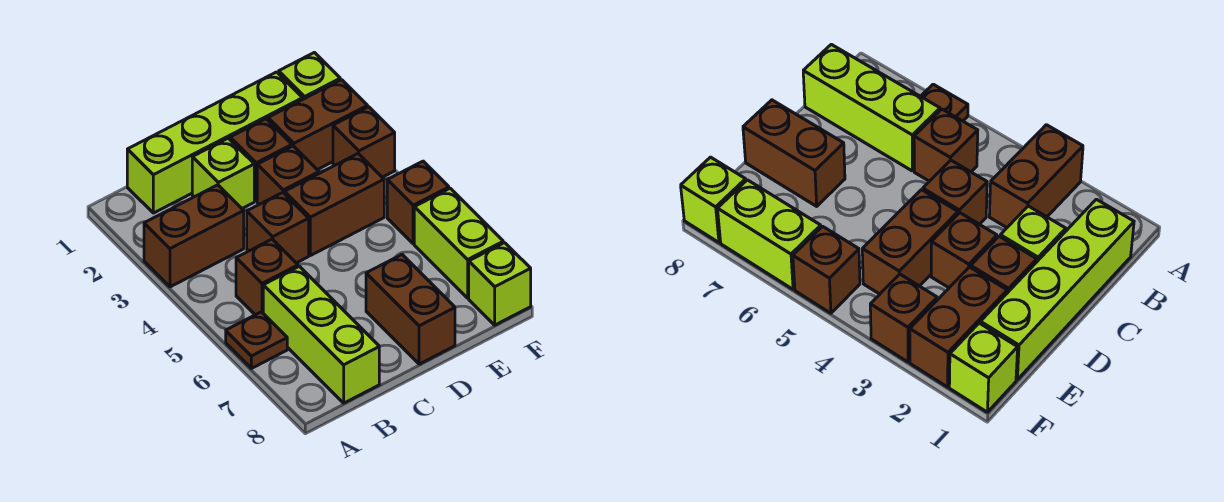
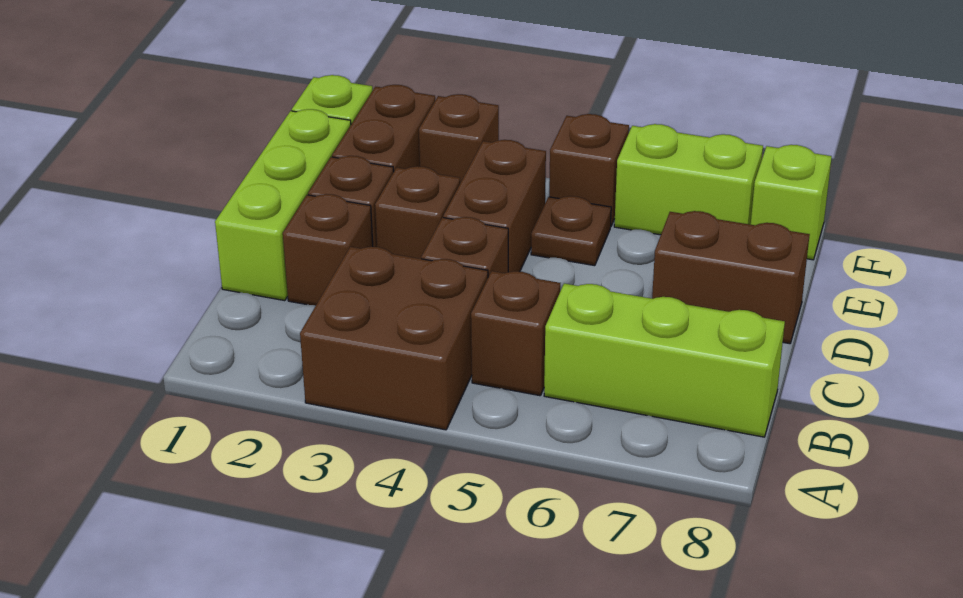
brown brick A3:B3 level 1 -> brown brick A3:B4 level 1
brown plate A6 level 1 -> brown plate E5 level 1
lime brick B1:E1 level 1 -> lime brick C1:E1 level 1
lime brick C2 level 1 -> brown brick C2 level 1

